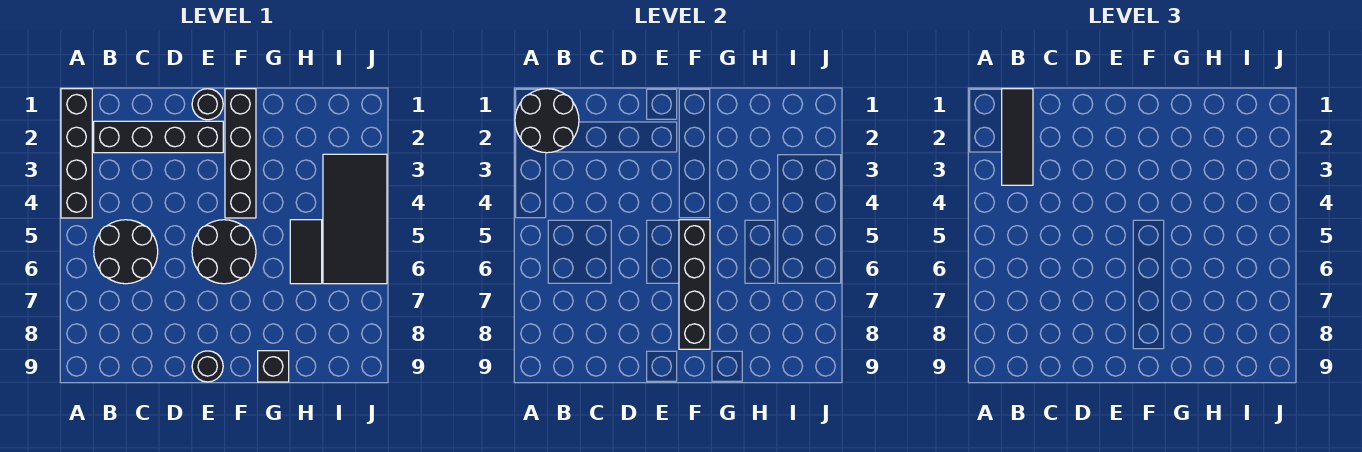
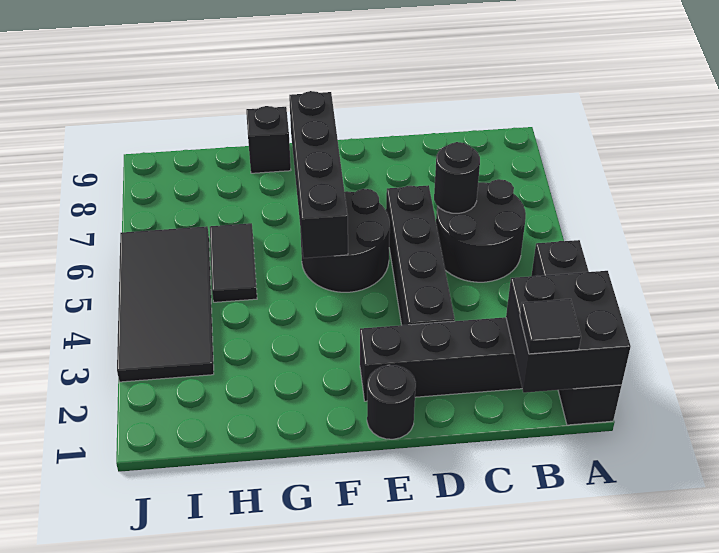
black round brick A1:B2 level 2 -> black brick A1:B2 level 2
black tile B1:B3 level 3 -> black tile B1 level 3
black round brick E9 level 1 -> black round brick C6 level 2
black brick F1:F4 level 1 -> black brick D3:D6 level 1

